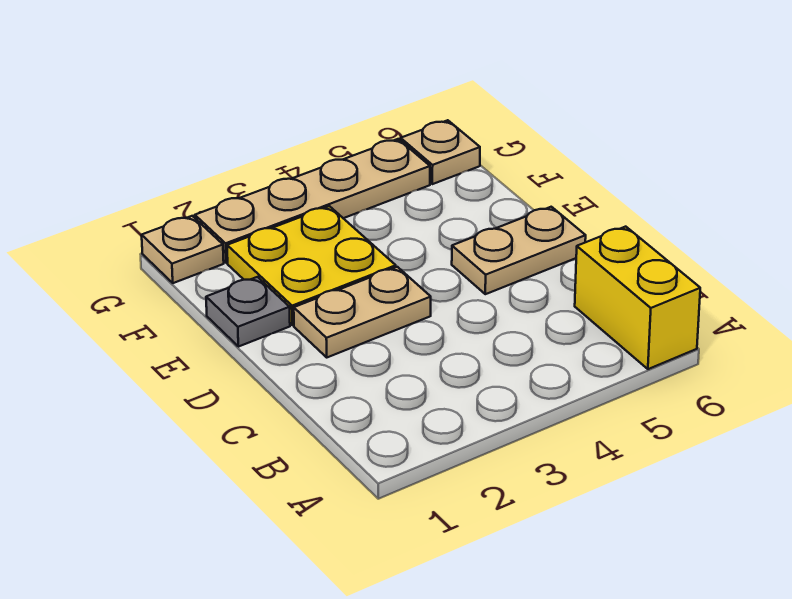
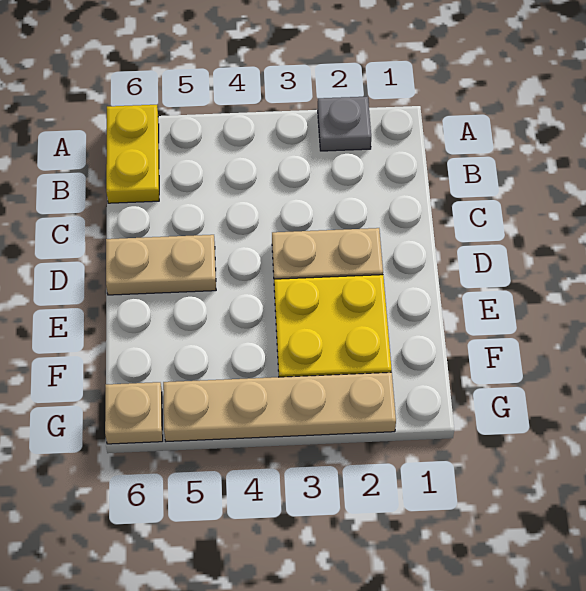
yellow brick A6:B6 level 1 -> yellow plate A6:B6 level 1
grey plate E1 level 1 -> grey plate A2 level 1
tan plate G1 level 1 -> none

